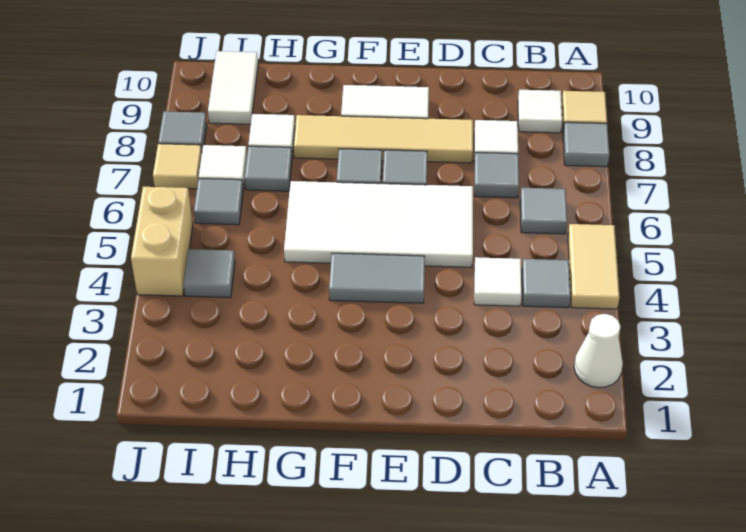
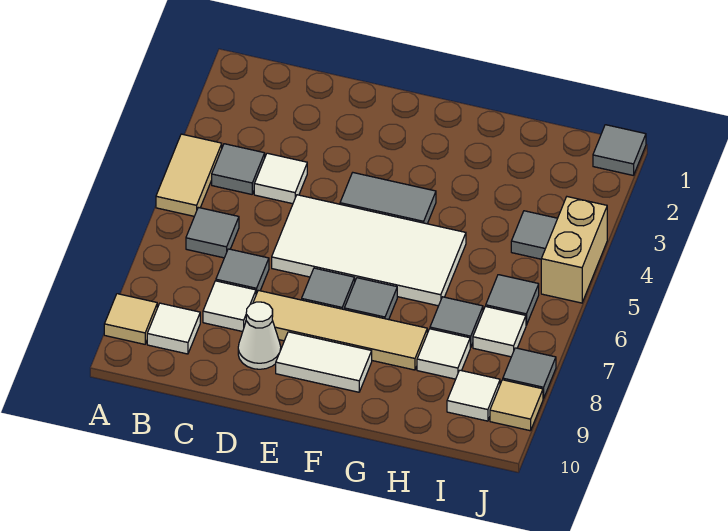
white cone A2 level 1 -> white cone D9 level 1
grey tile A8 level 1 -> grey tile J1 level 1
white tile I9:I10 level 1 -> white tile I9 level 1
tan tile J7 level 1 -> tan tile J9 level 1

